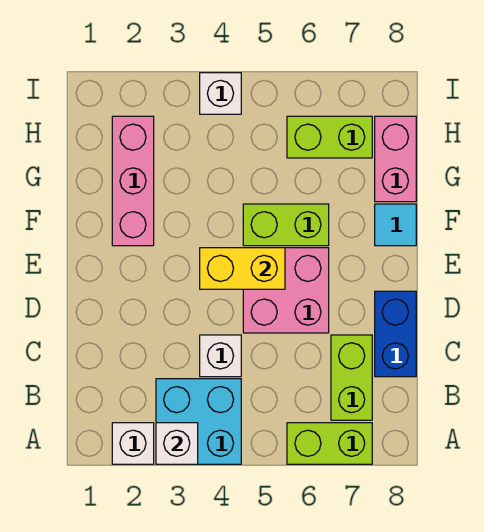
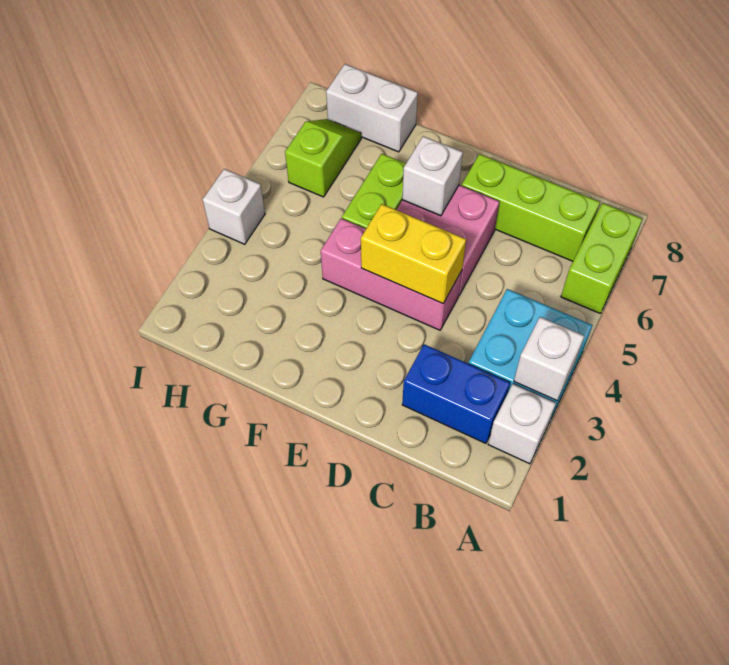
lime brick B7:C7 level 1 -> lime brick B7:D7 level 1
white brick C4 level 1 -> white brick E6 level 2
blue brick C8:D8 level 1 -> blue brick B2:C2 level 1
yellow brick E4:E5 level 2 -> yellow brick D4:E4 level 2
pink brick F2:H2 level 1 -> pink brick D4:F4 level 1
cyan tile F8 level 1 -> none
pink brick G8:H8 level 1 -> white brick G8:H8 level 1
lime brick H6:H7 level 1 -> lime slope H6:H7 level 1 top 6

